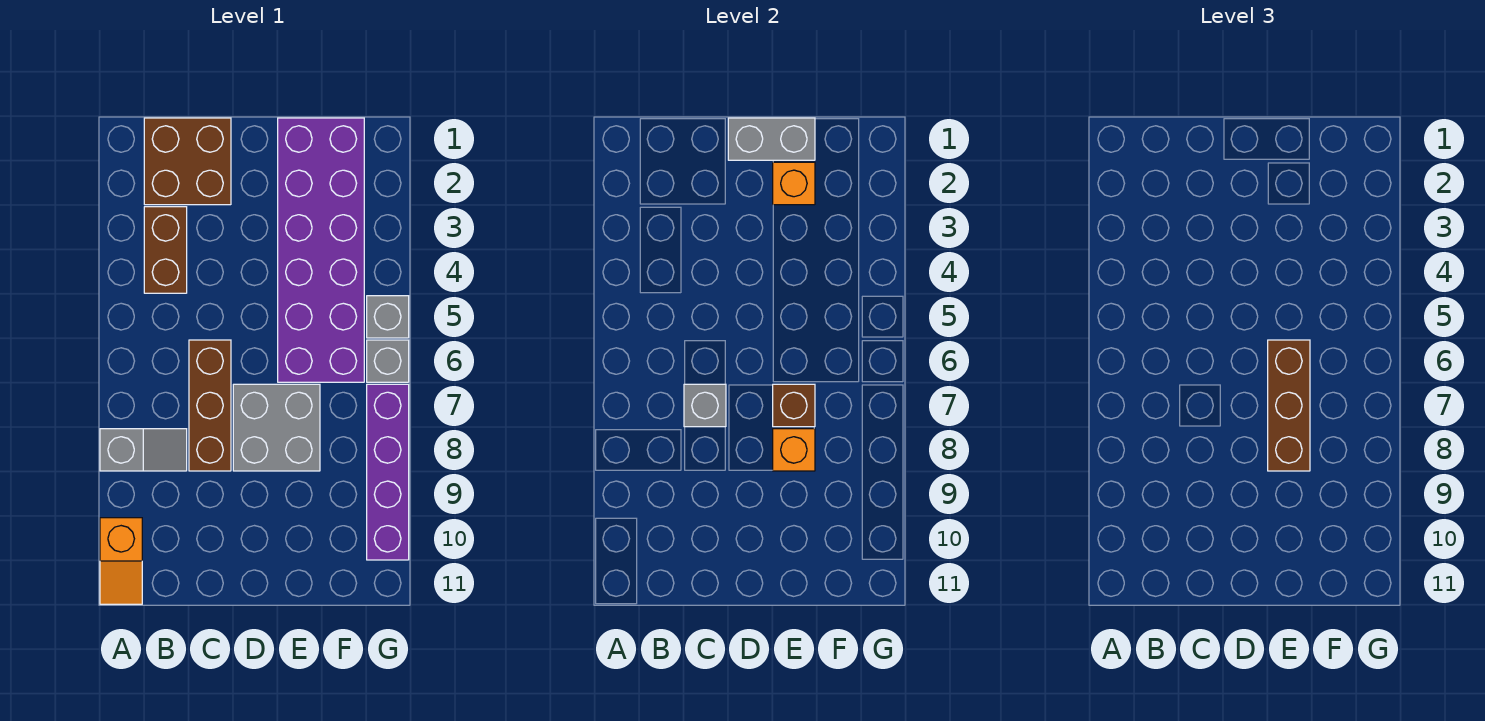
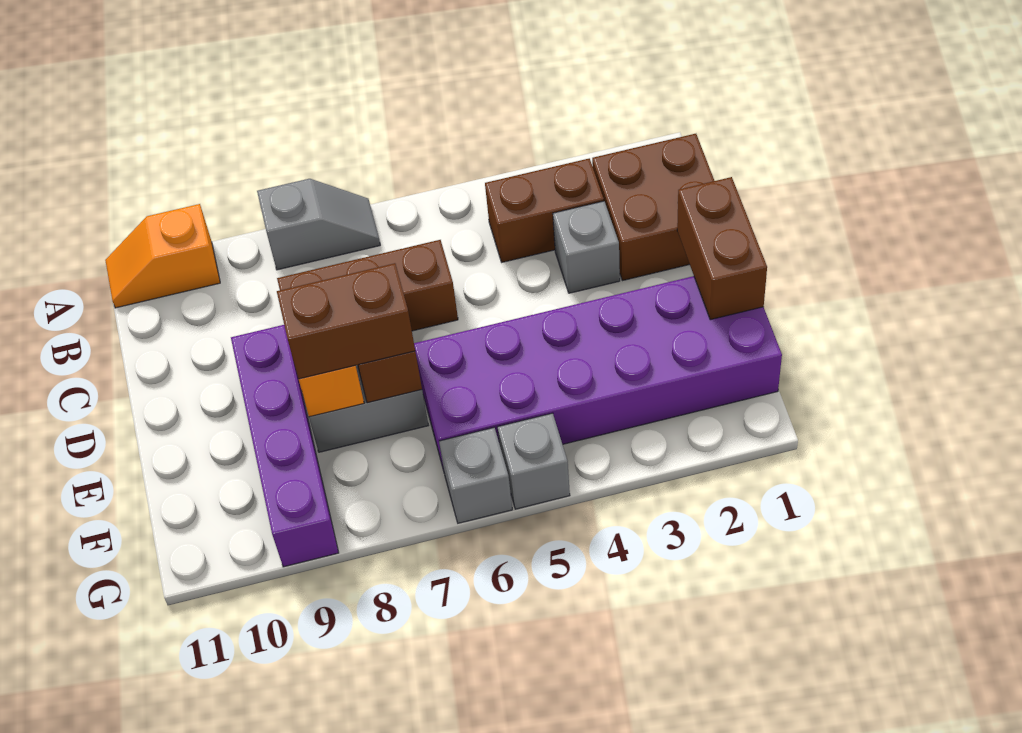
grey slope A8:B8 level 1 top A -> grey slope A7:A8 level 1 top 8
grey brick C7 level 2 -> grey brick C3 level 1
grey brick D1:E1 level 2 -> brown brick D1:E1 level 2
orange brick E2 level 2 -> none
brown brick E6:E8 level 3 -> brown brick E7:E8 level 3
purple brick G7:G10 level 1 -> purple brick D9:G9 level 1

